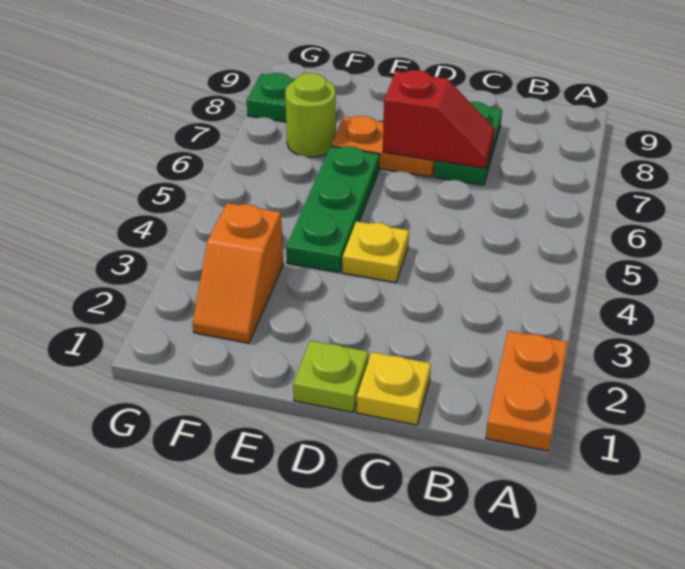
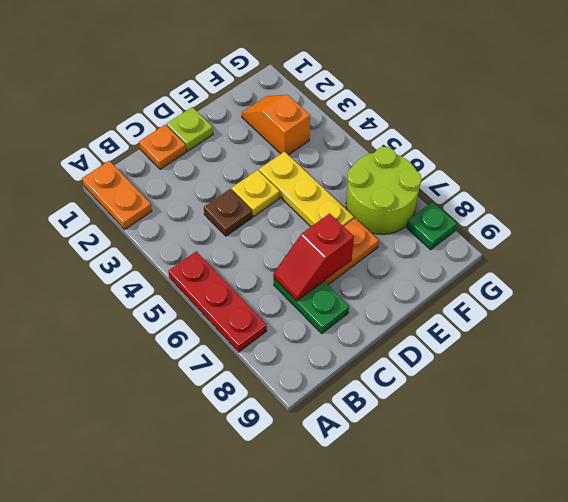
none -> red plate A5:A7 level 1
yellow plate C1 level 1 -> orange plate C1 level 1
none -> brown plate C4 level 1
green plate E4:E6 level 1 -> yellow plate E4:E6 level 1
lime round brick F7 level 1 -> lime round brick F6:G7 level 1

